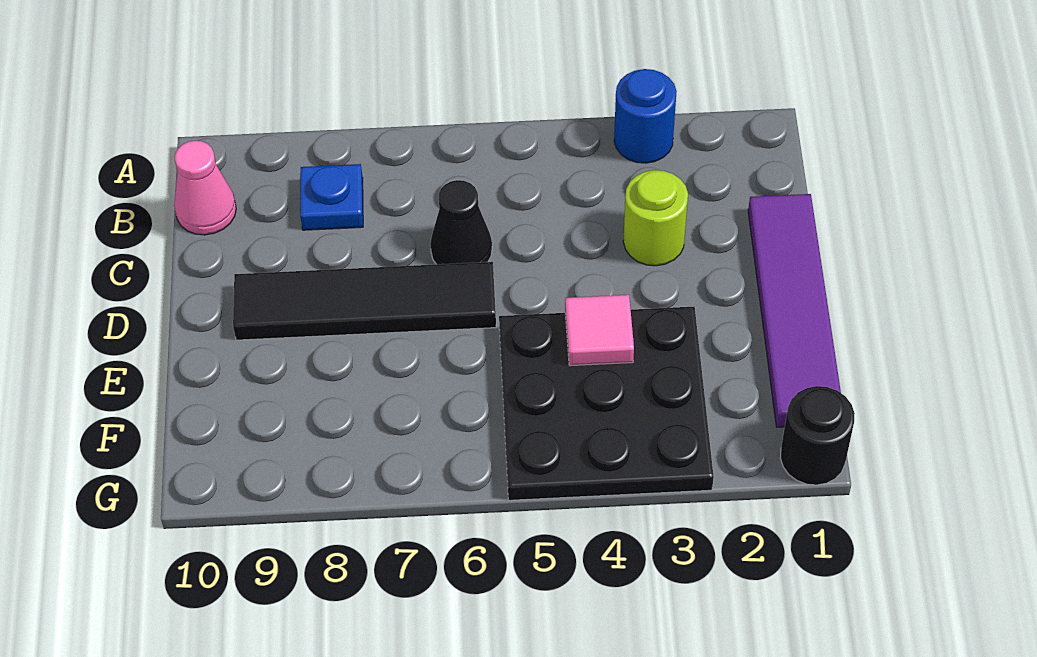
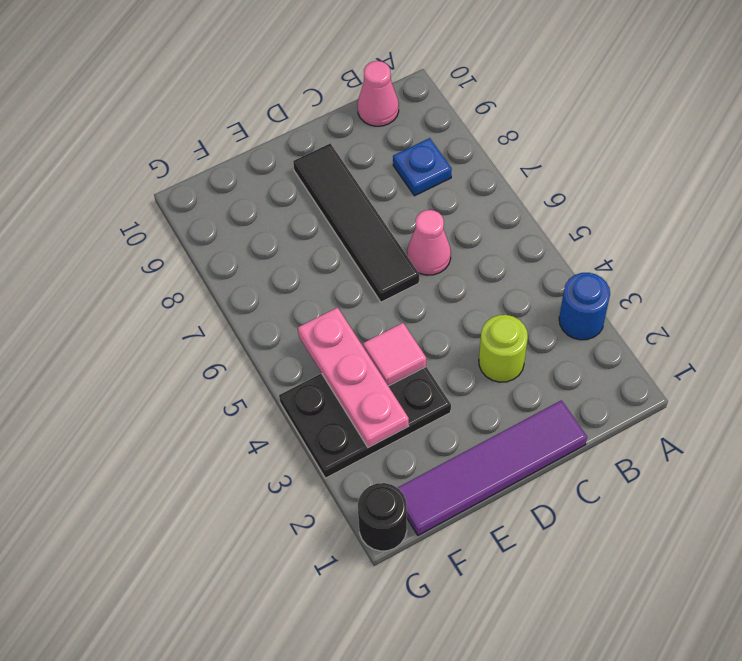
black cone C6 level 1 -> pink cone C6 level 1
black plate E3:G5 level 1 -> black plate E3:G4 level 1
none -> pink plate F3:F5 level 2

